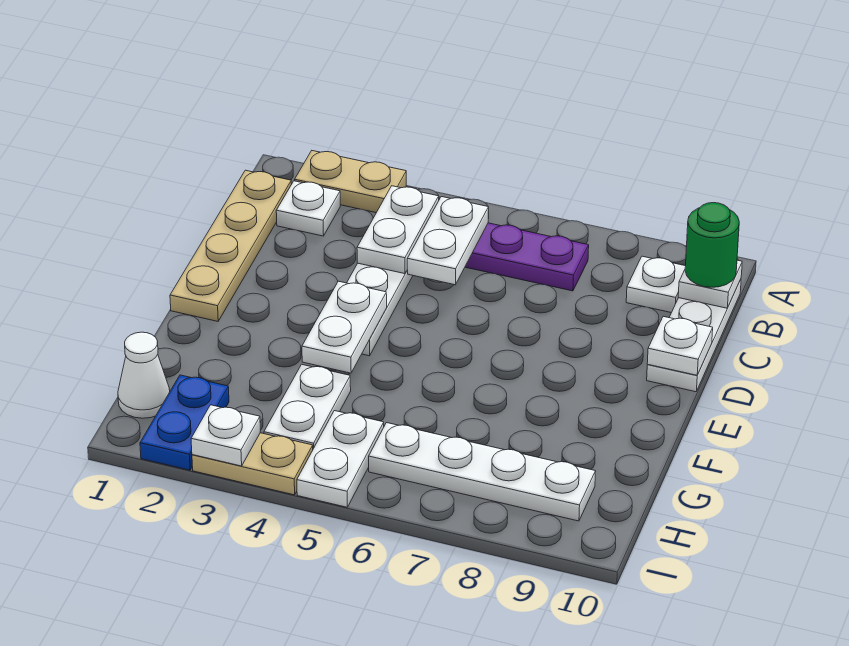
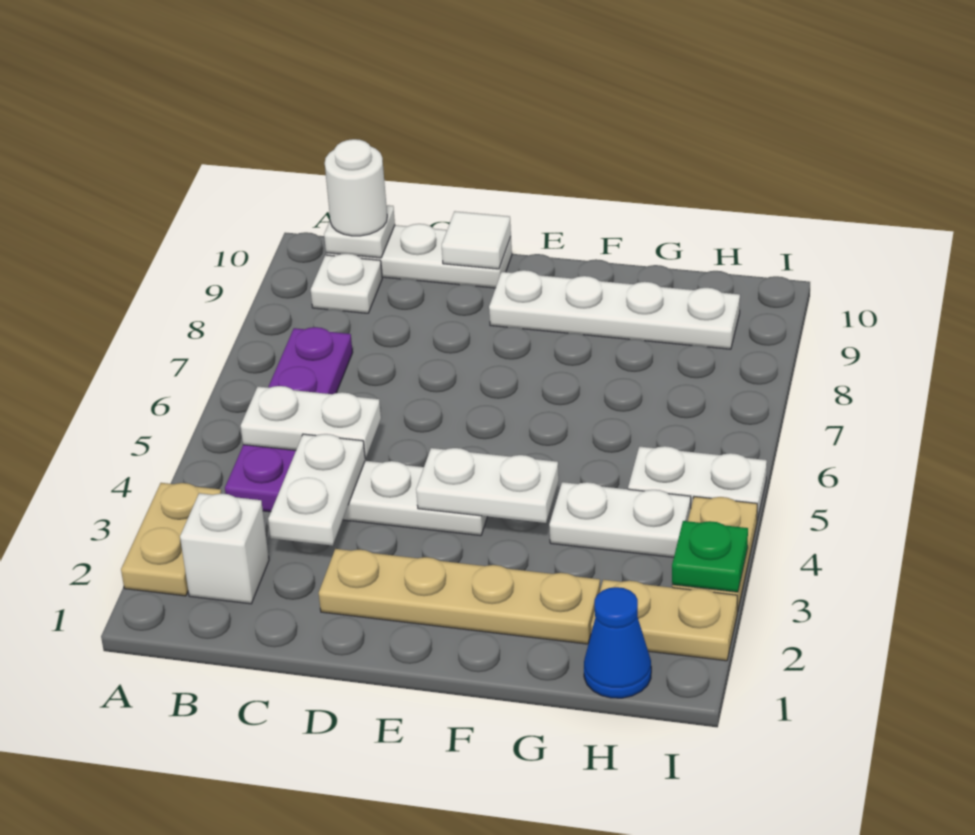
tan plate B1:E1 level 1 -> tan plate D2:G2 level 1
white plate B2 level 1 -> white brick B2 level 1
white plate B4:C4 level 2 -> white plate C3:C4 level 2
green round brick B10 level 3 -> white round brick B10 level 3
white plate D10 level 2 -> white tile D10 level 2
white cone H1 level 1 -> blue cone H1 level 1
blue plate H2:I2 level 1 -> tan plate H2:I2 level 1
white plate H6:H9 level 1 -> white plate E9:H9 level 1
white plate I3 level 2 -> green plate I3 level 2

